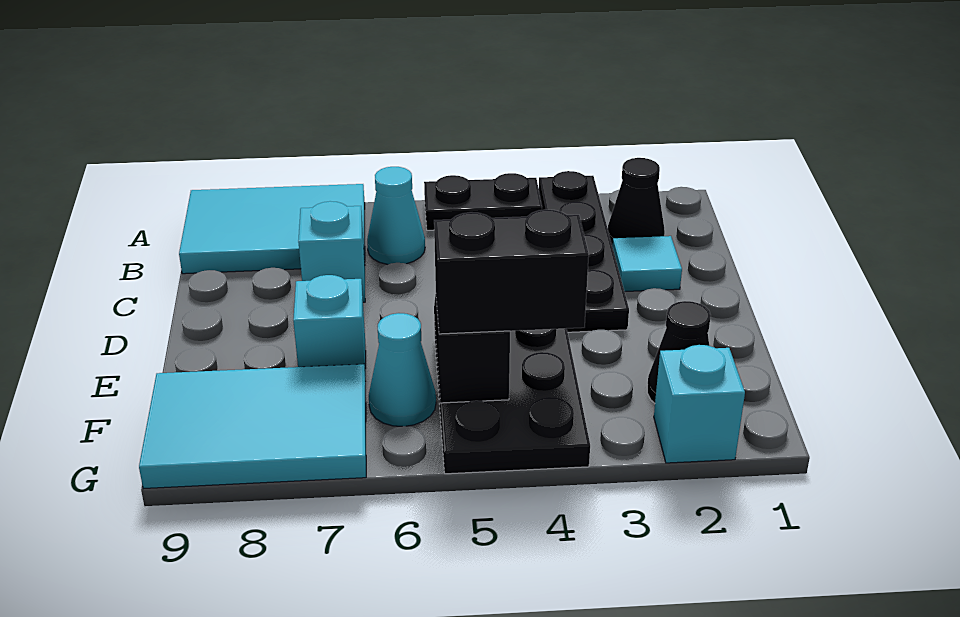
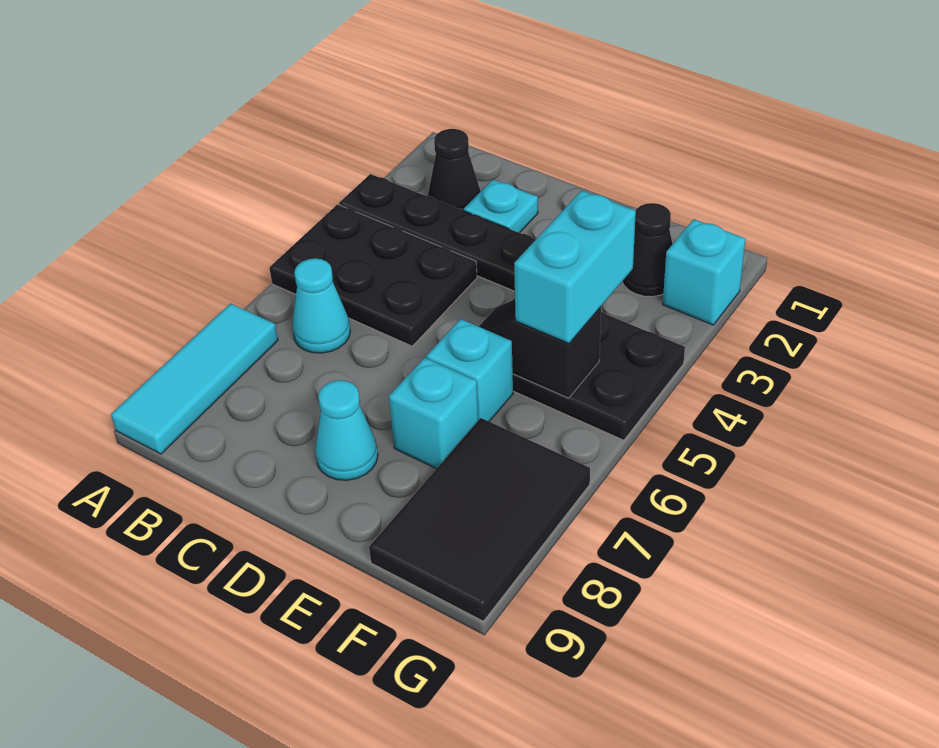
black plate A4:A5 level 1 -> black plate A4:C5 level 1
cyan tile A7:B9 level 1 -> cyan tile A7:A9 level 1
cyan tile C2 level 1 -> cyan plate C2 level 1
cyan brick C7 level 1 -> cyan brick E6 level 1
black brick F4:F5 level 3 -> cyan brick F4:F5 level 3
cyan cone F6 level 1 -> cyan cone D8 level 1
cyan tile F7:G9 level 1 -> black tile F7:G9 level 1

